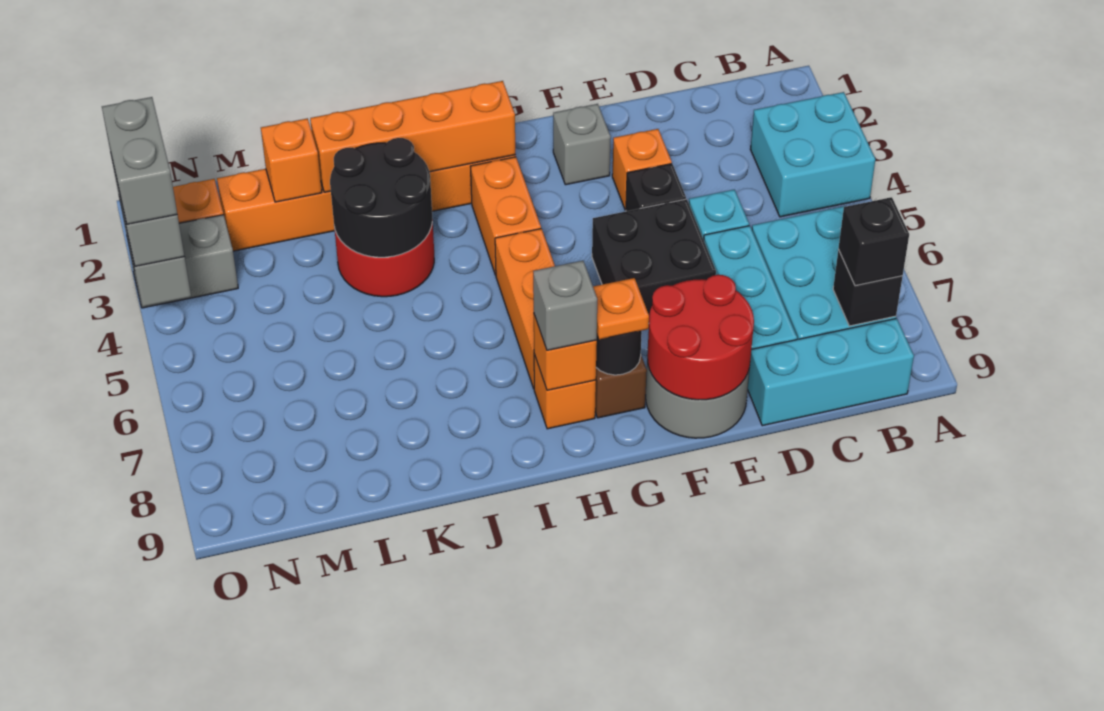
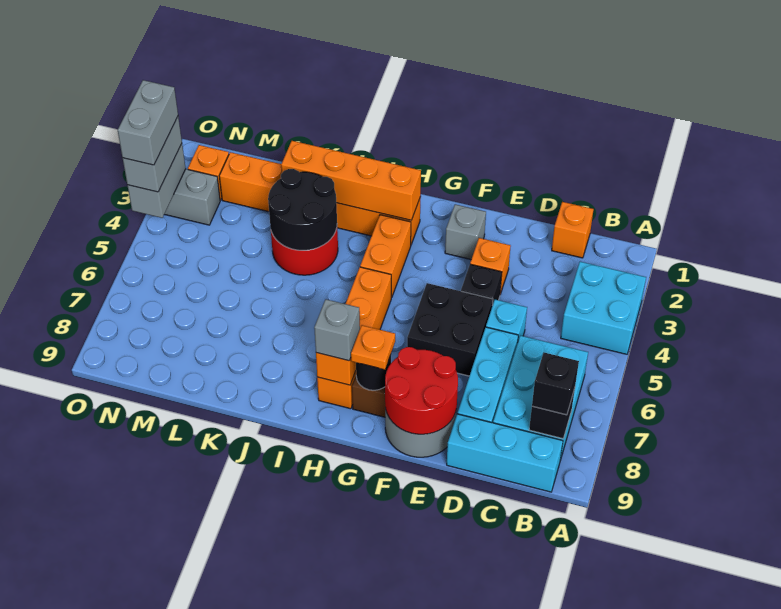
orange brick L2 level 2 -> orange brick C1 level 1

